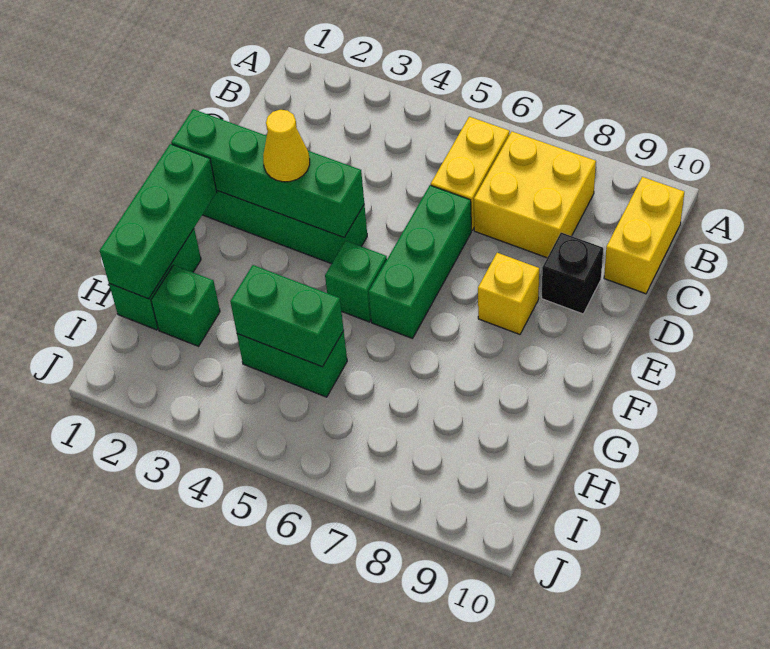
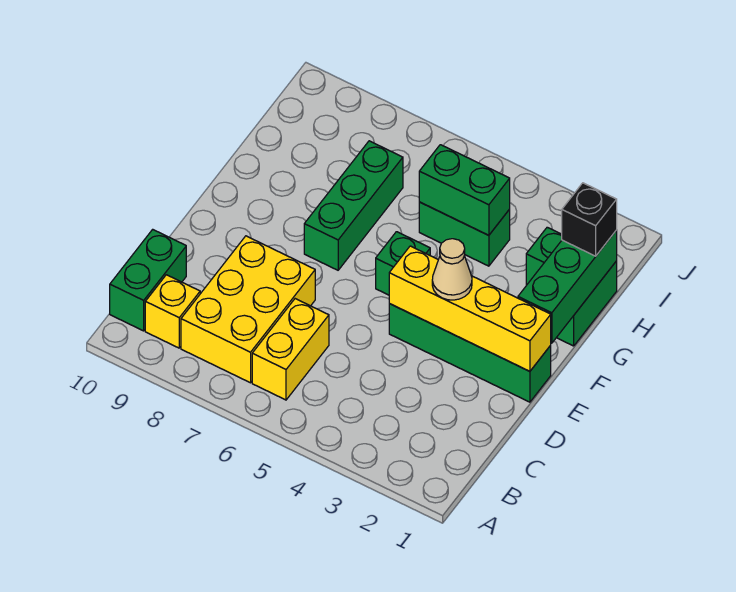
yellow brick B7:C8 level 1 -> yellow brick B7:D8 level 1
yellow brick B10:C10 level 1 -> green brick B10:C10 level 1
green brick D6:F6 level 1 -> green brick F7:H7 level 1
black brick D9 level 1 -> black brick H1 level 3
green brick E1:E4 level 2 -> yellow brick E1:E4 level 2
yellow cone E3 level 3 -> tan cone E3 level 3
yellow brick E8 level 1 -> yellow brick B9 level 1

